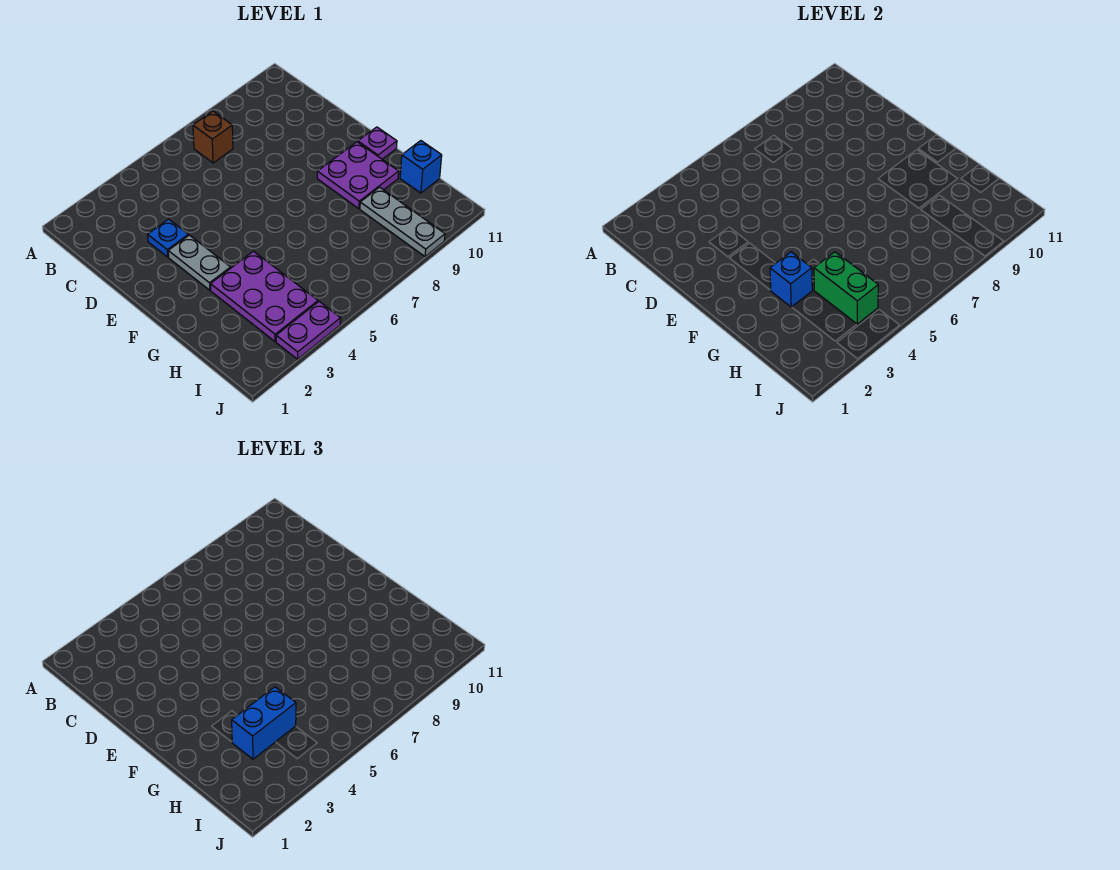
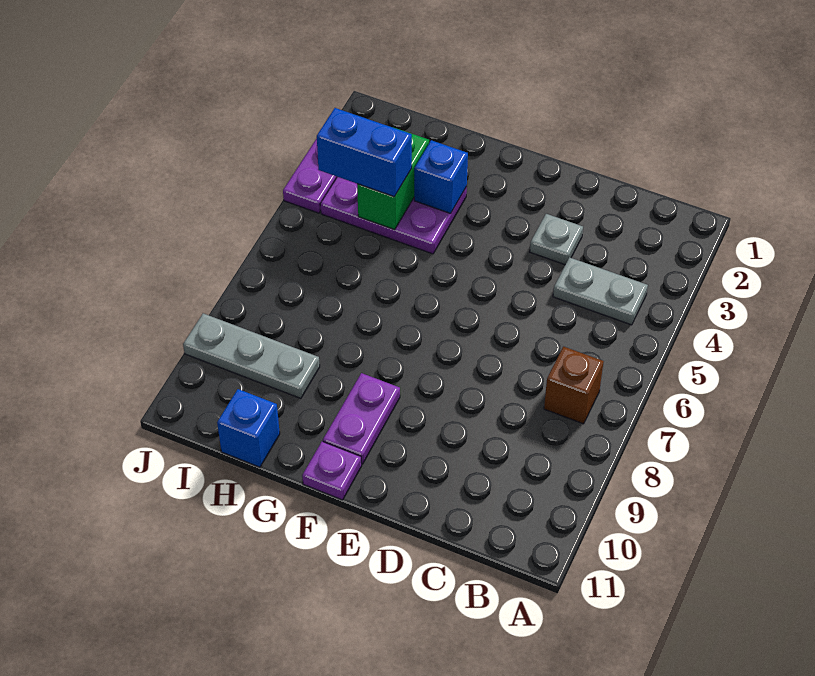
blue plate D3 level 1 -> grey plate D3 level 1
grey plate E3:F3 level 1 -> grey plate B4:C4 level 1
purple plate F9:G10 level 1 -> purple plate F9:F10 level 1
blue brick H3:H4 level 3 -> blue brick H4:I4 level 3
green brick H4:I4 level 2 -> green brick H3:H4 level 2

